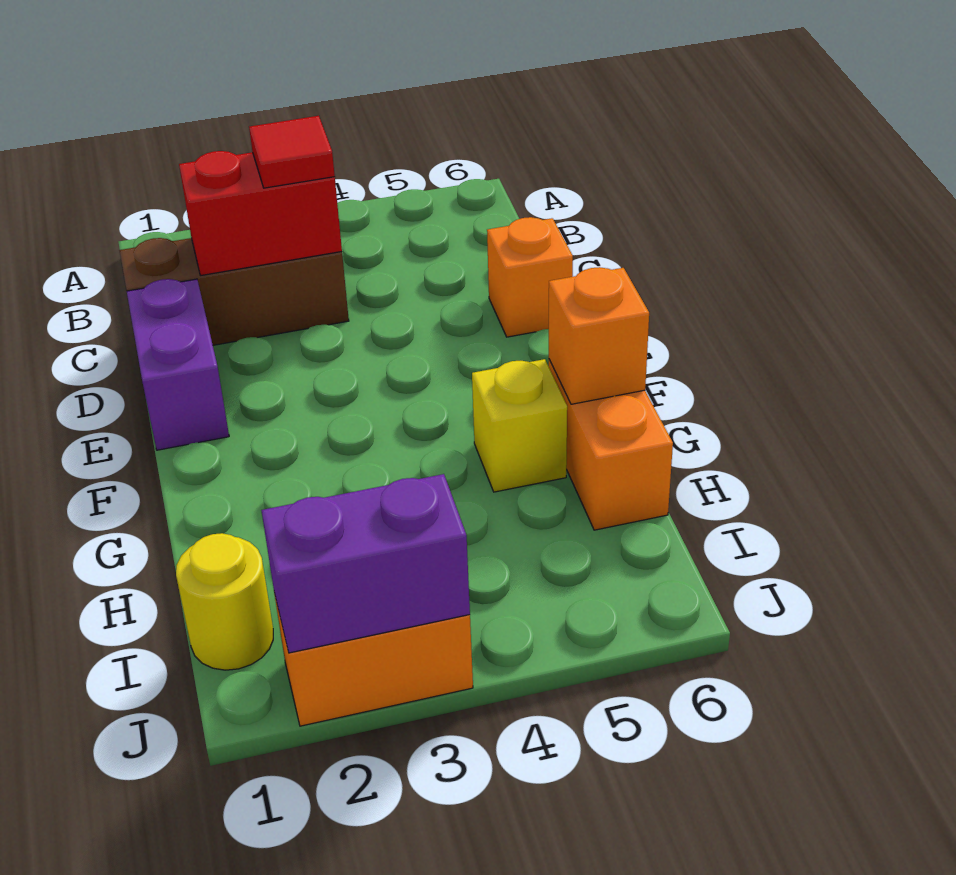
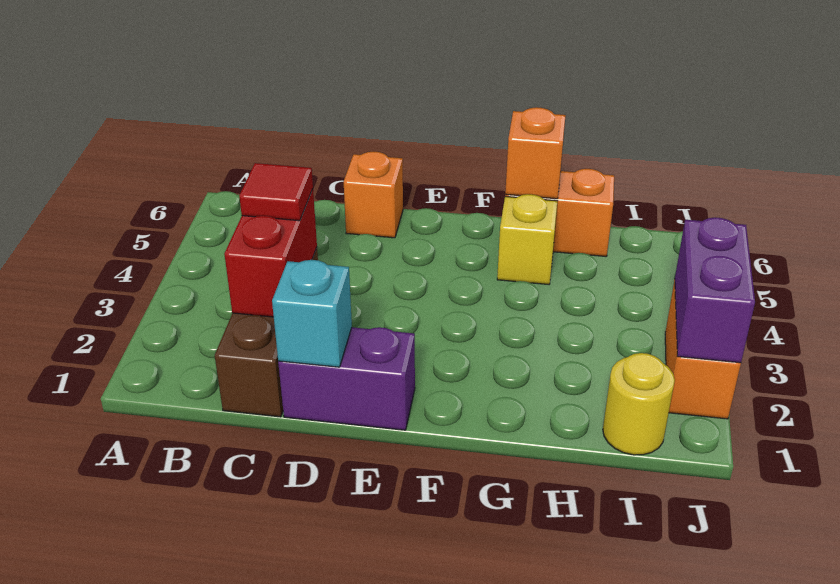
none -> cyan brick D1 level 2

